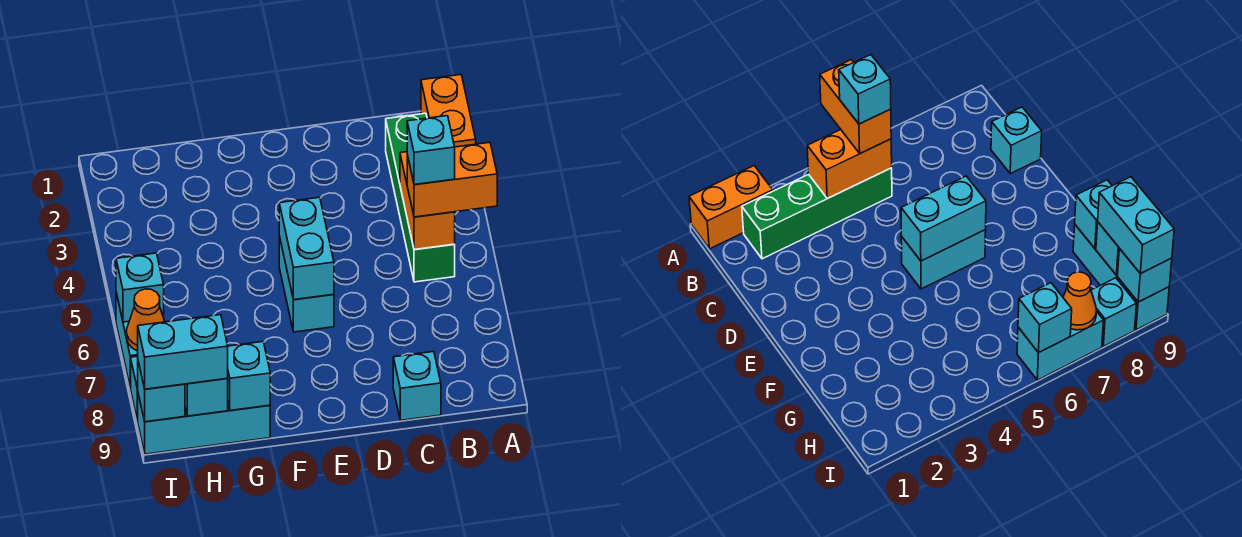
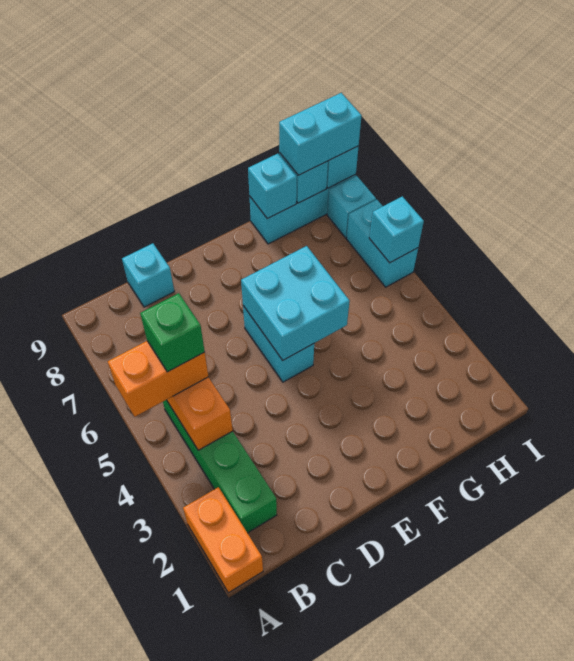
cyan brick B5 level 4 -> green brick B5 level 4
cyan brick E5:E6 level 2 -> cyan brick E5:F6 level 2
orange cone I7 level 2 -> none

